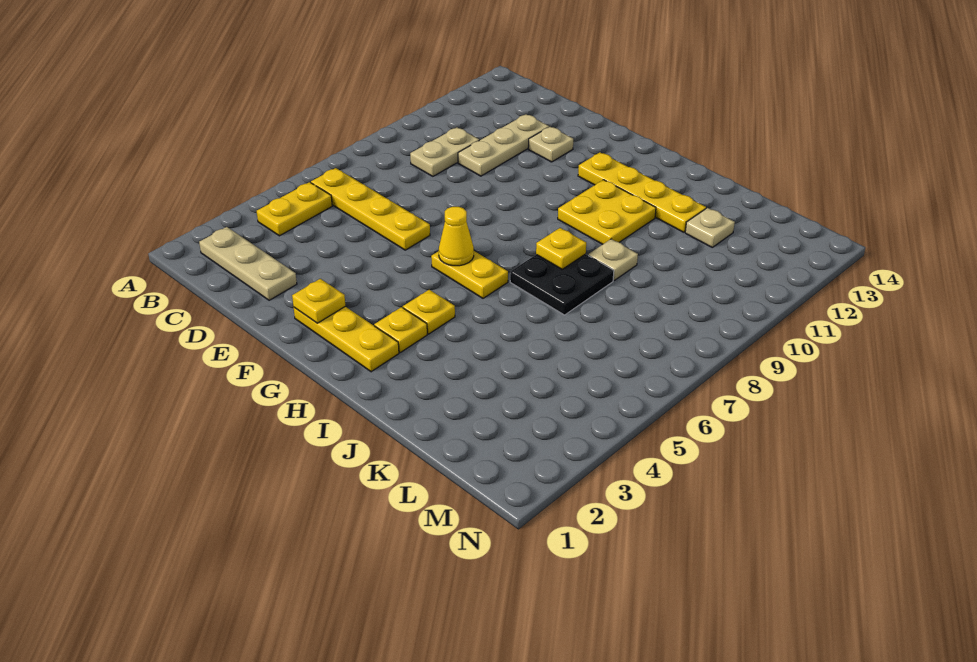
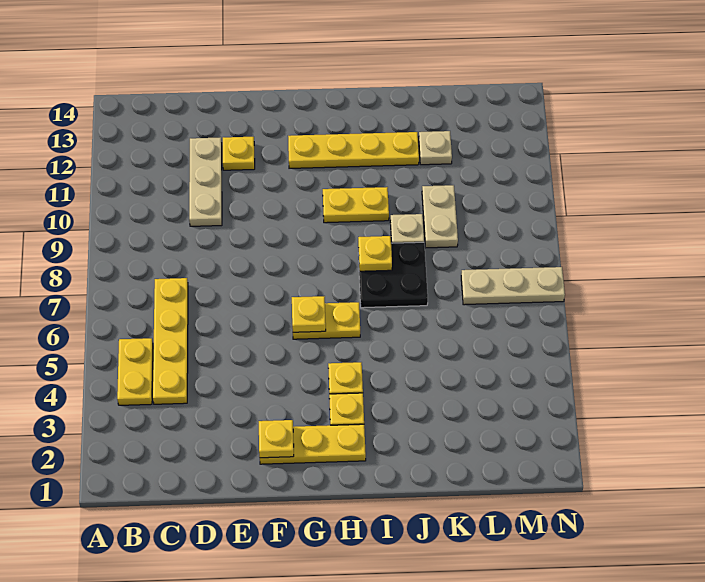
tan plate B2:D2 level 1 -> tan plate L7:N7 level 1
yellow plate B6:E6 level 1 -> yellow plate C4:C7 level 1
tan plate C9:C10 level 1 -> tan plate K9:K10 level 1
tan plate E12 level 1 -> yellow plate E12 level 1
yellow cone G6 level 2 -> yellow plate G6 level 2
yellow plate H10:I11 level 1 -> yellow plate H10:I10 level 1

